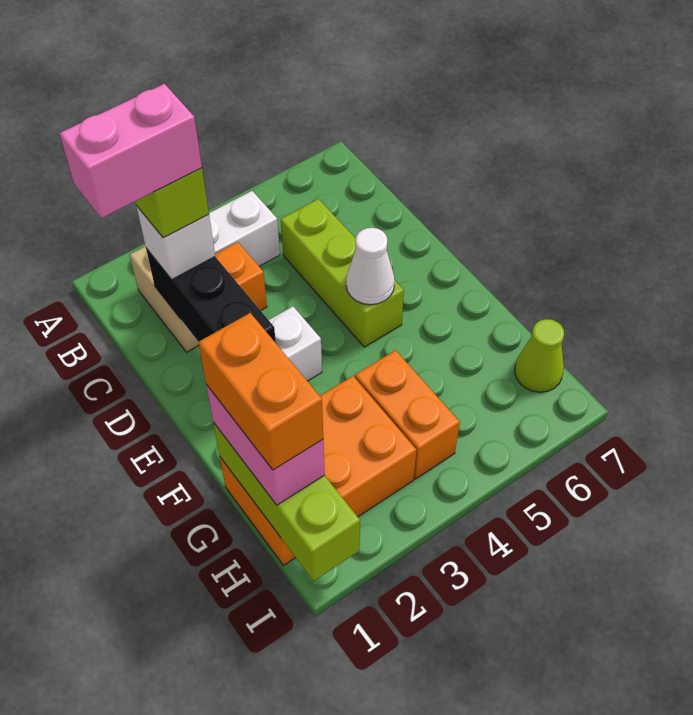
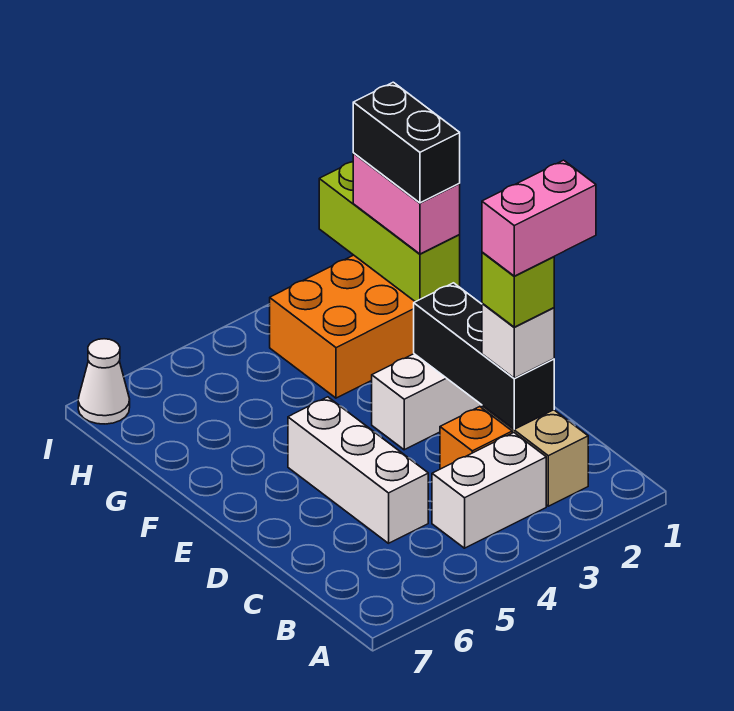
lime brick C5:E5 level 1 -> white brick C5:E5 level 1
white cone E5 level 2 -> white cone I7 level 1
orange brick G1:H1 level 4 -> black brick G1:H1 level 4
orange brick G4:H4 level 1 -> none
lime cone H7 level 1 -> none

